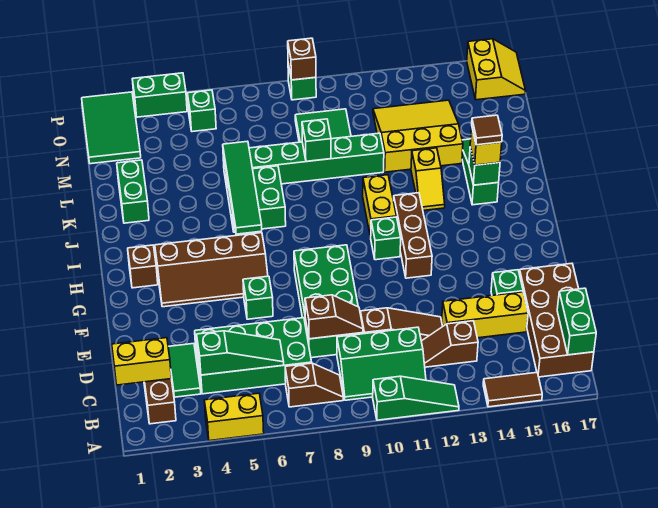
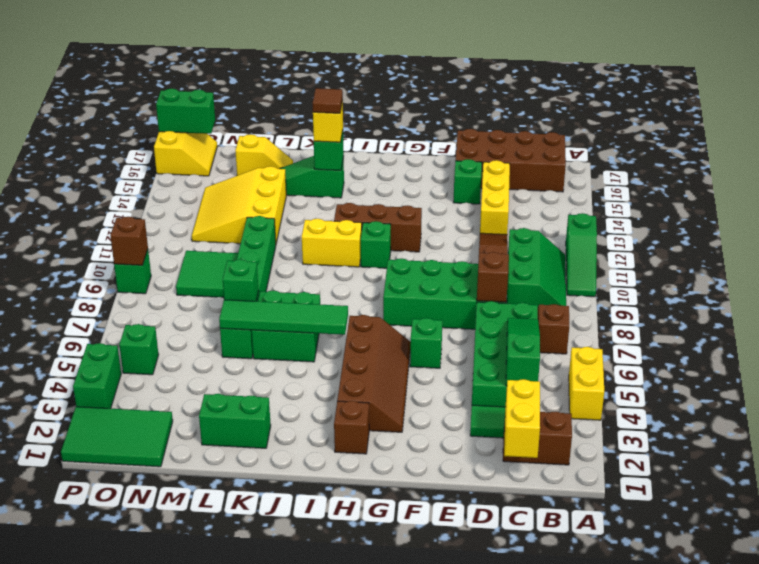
green slope A10:A12 level 1 top 10 -> green slope A10:A12 level 1 top 12
brown tile A14:A15 level 1 -> none
green brick B17:C17 level 2 -> green brick O17:P17 level 2
brown slope C12:C13 level 1 top 13 -> none
yellow slope J13:K13 level 1 top K -> yellow slope L16:M16 level 1 top M
green brick L9 level 2 -> green brick L7 level 2
yellow slope O16:P17 level 1 top 16 -> yellow slope O16:P17 level 1 top P

